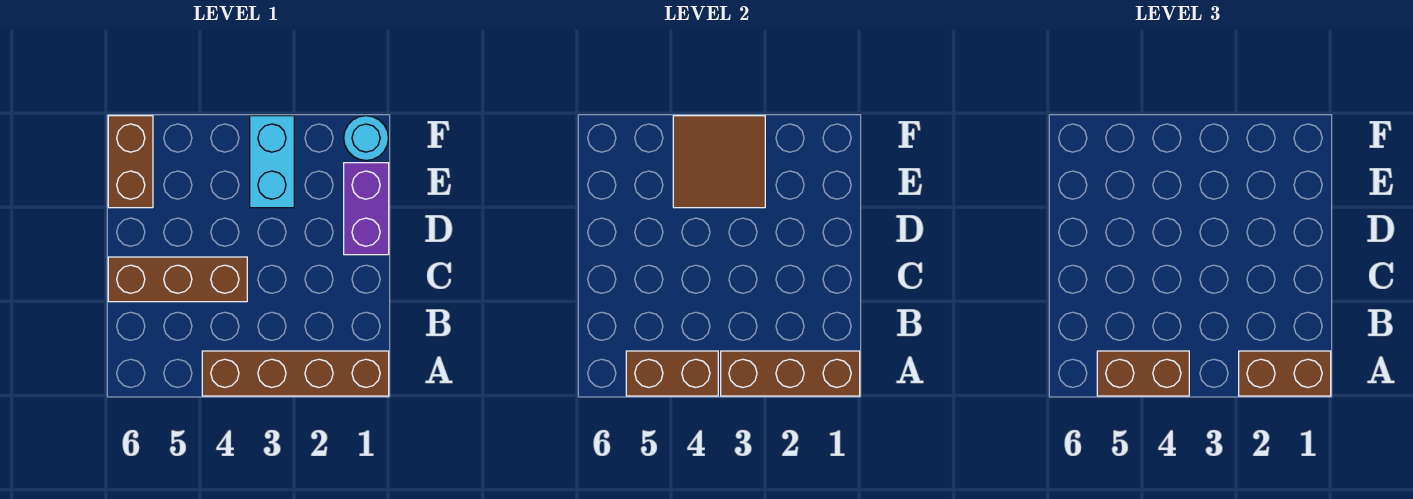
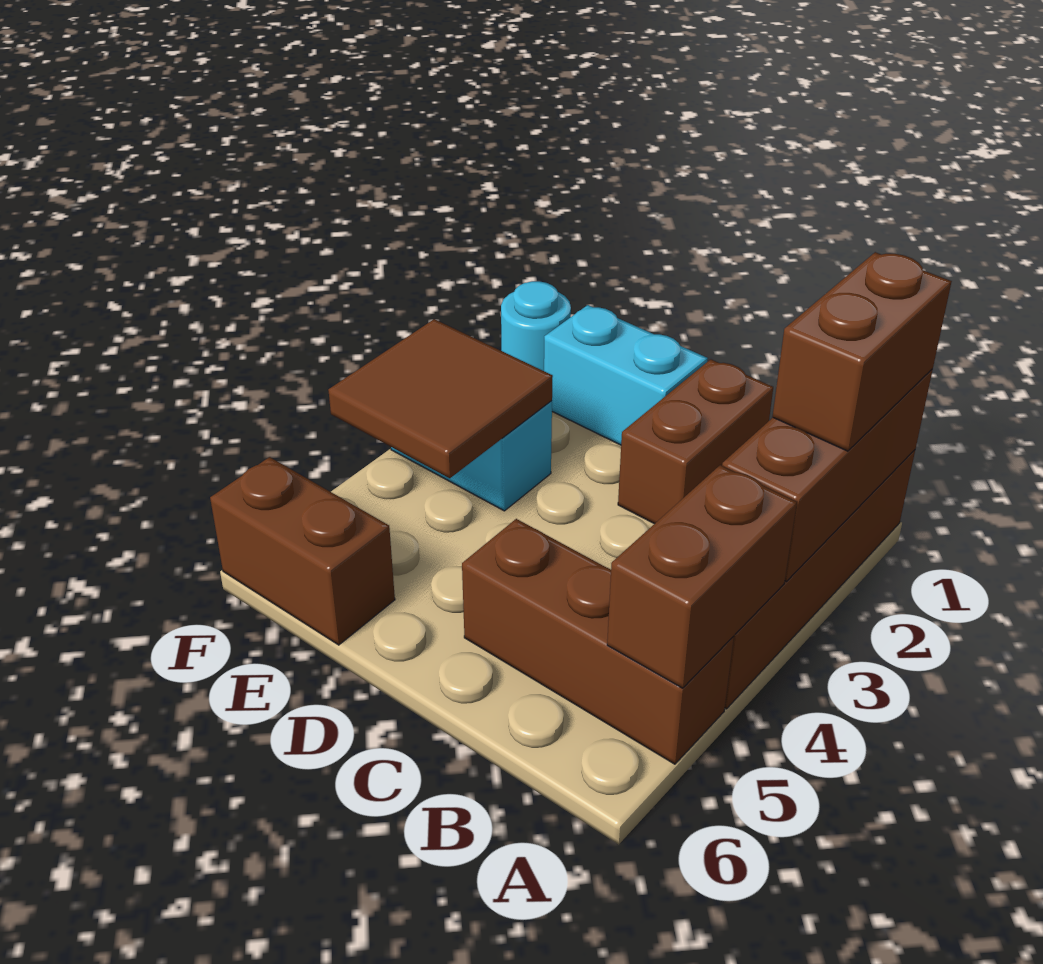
brown brick A4:A5 level 3 -> brown brick C1:C2 level 1
brown brick C4:C6 level 1 -> brown brick A5:C5 level 1
purple brick D1:E1 level 1 -> cyan brick D1:E1 level 1

